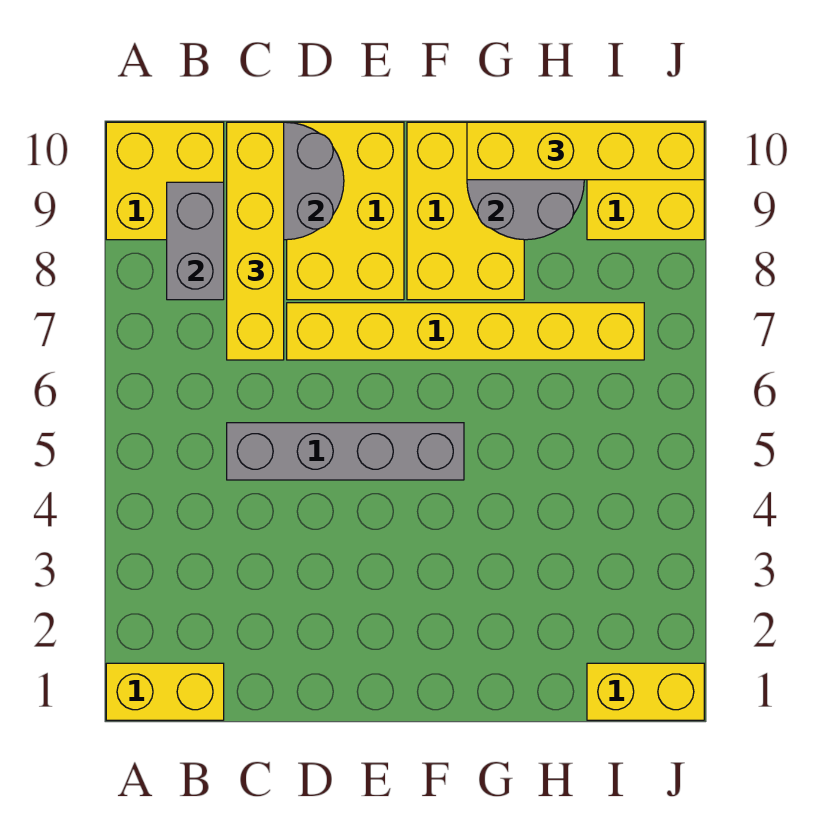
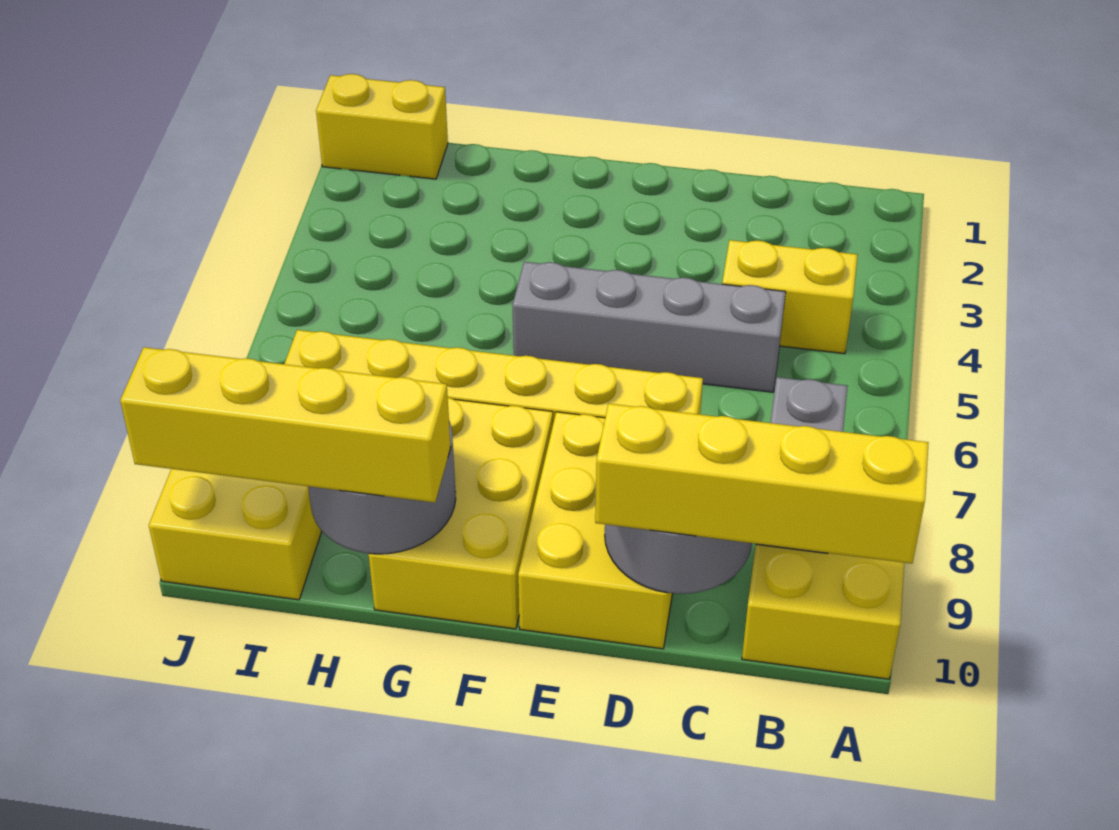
yellow brick A1:B1 level 1 -> yellow brick B4:C4 level 1
yellow brick C7:C10 level 3 -> yellow brick A10:D10 level 3

